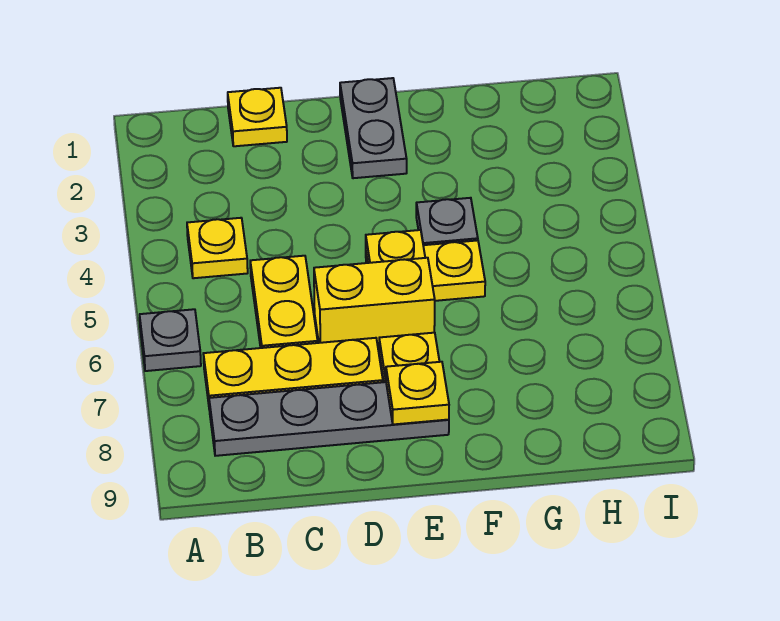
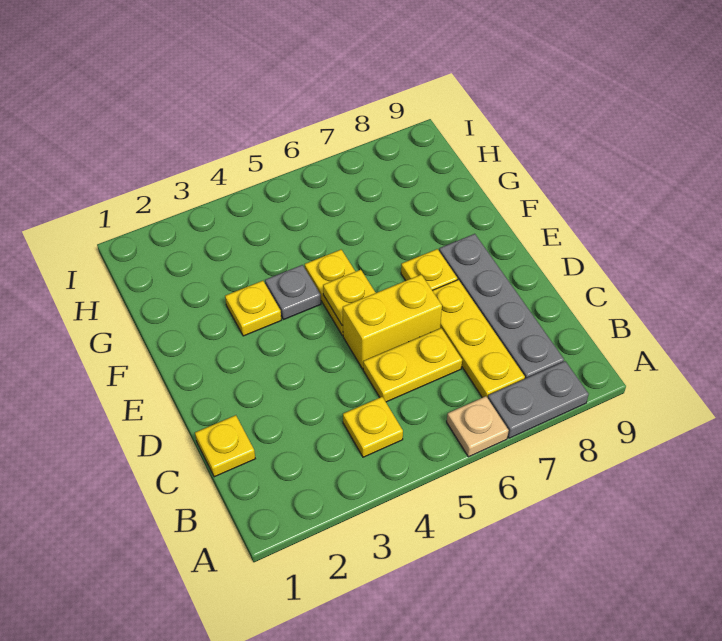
grey plate A6 level 1 -> tan plate A6 level 1
yellow brick D6:E6 level 1 -> yellow brick D5:D6 level 1
grey plate E1:E2 level 1 -> grey plate A7:A8 level 1
yellow plate E8 level 2 -> yellow plate F3 level 1

